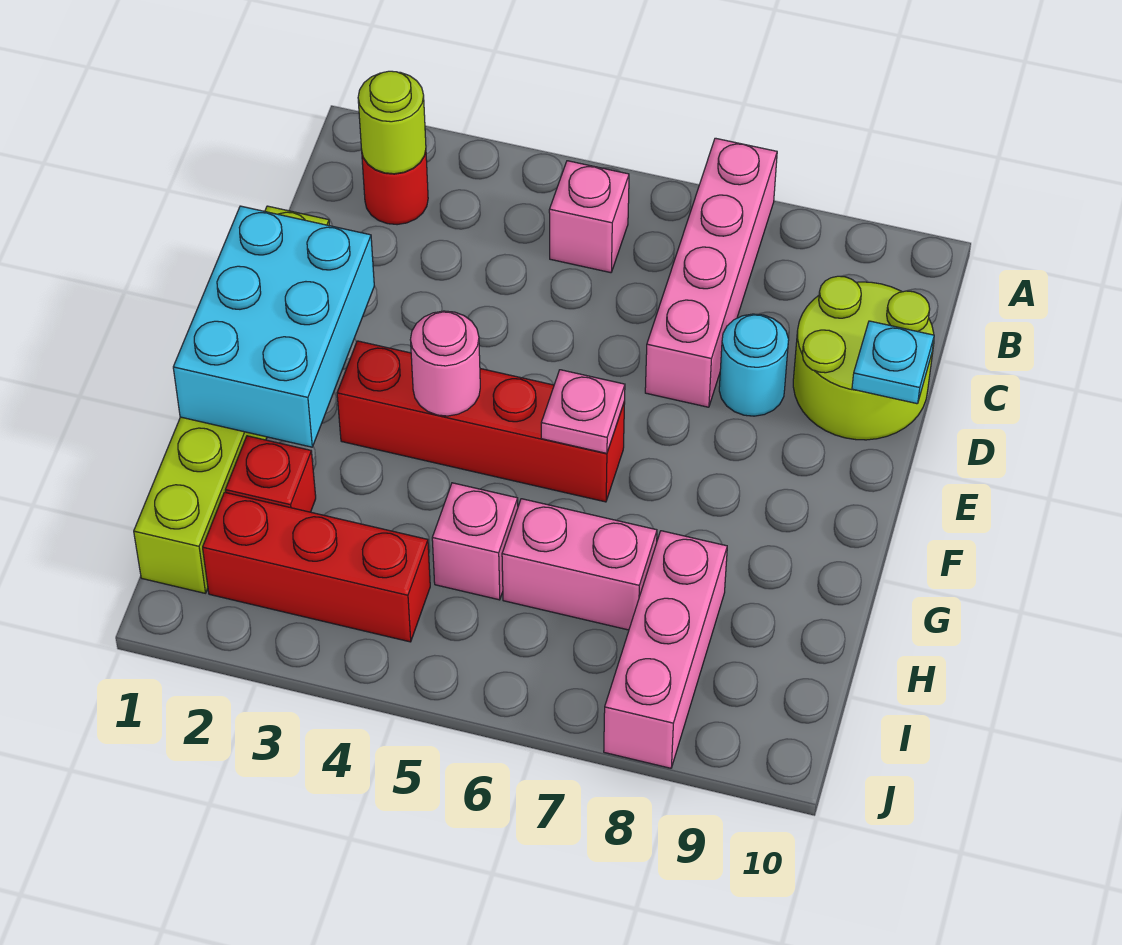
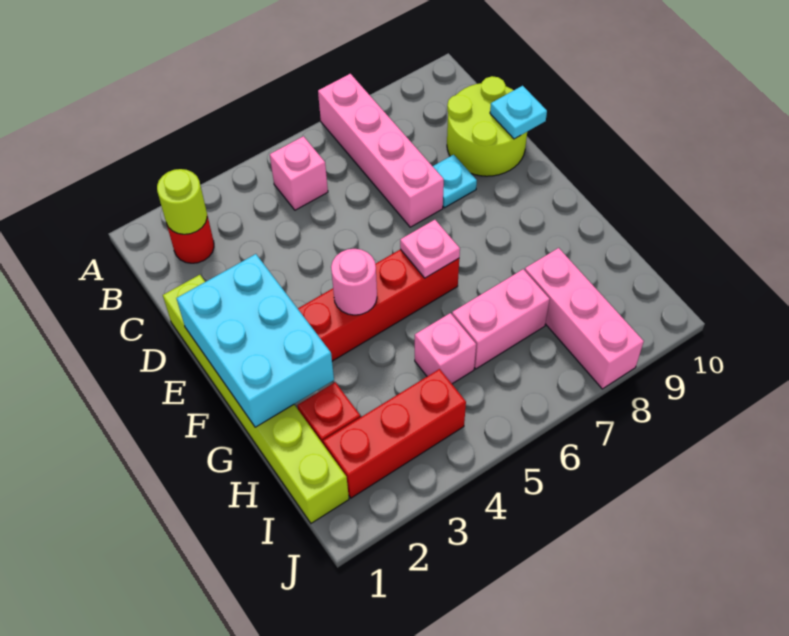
cyan round brick D8 level 1 -> cyan plate D8 level 1

